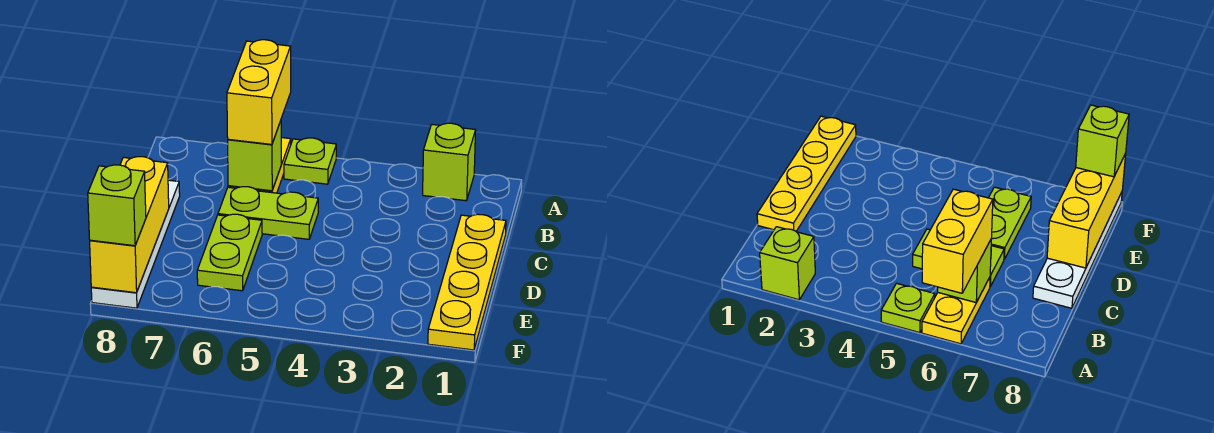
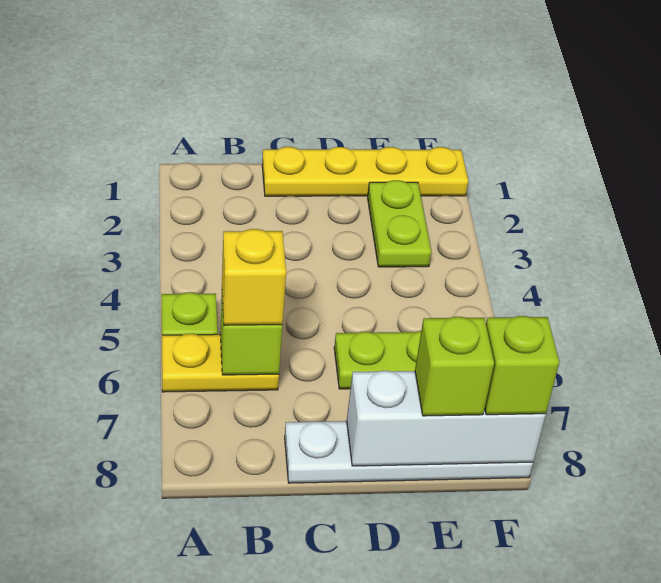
lime brick A2 level 1 -> lime brick E8 level 3
yellow brick A6:B6 level 3 -> yellow brick B6 level 3
lime plate C5:C6 level 1 -> lime plate E2:E3 level 1
yellow brick D8:F8 level 2 -> white brick D8:F8 level 2

